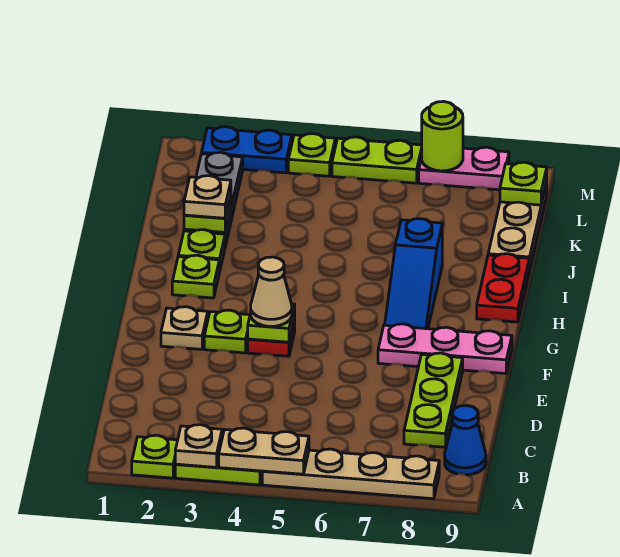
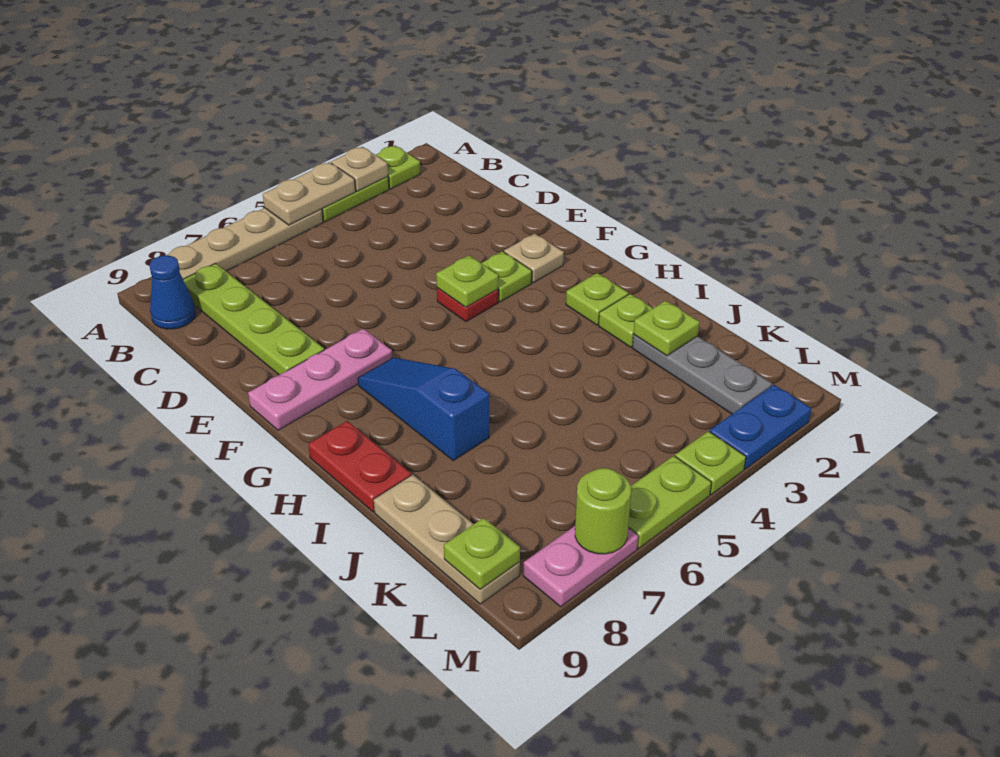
lime plate C8:E8 level 1 -> lime plate B8:E8 level 1
tan cone F4 level 3 -> none
tan plate J2 level 3 -> none

